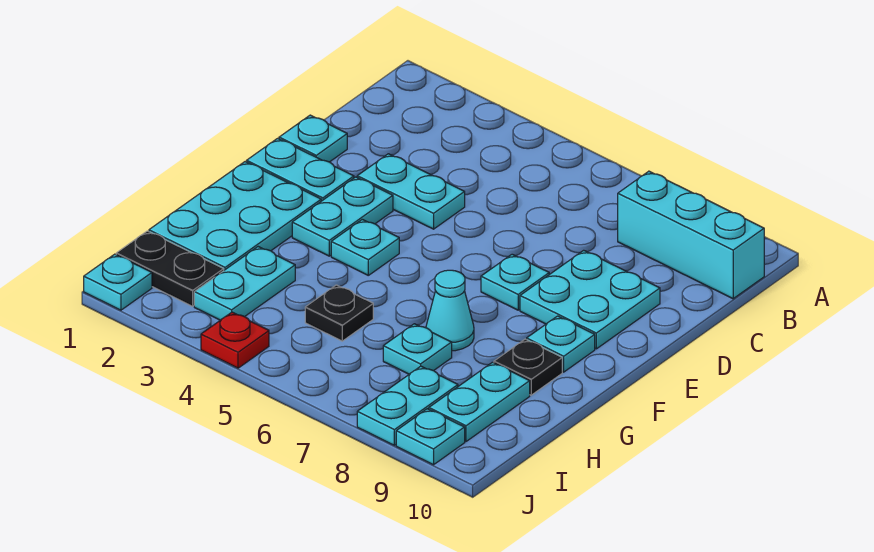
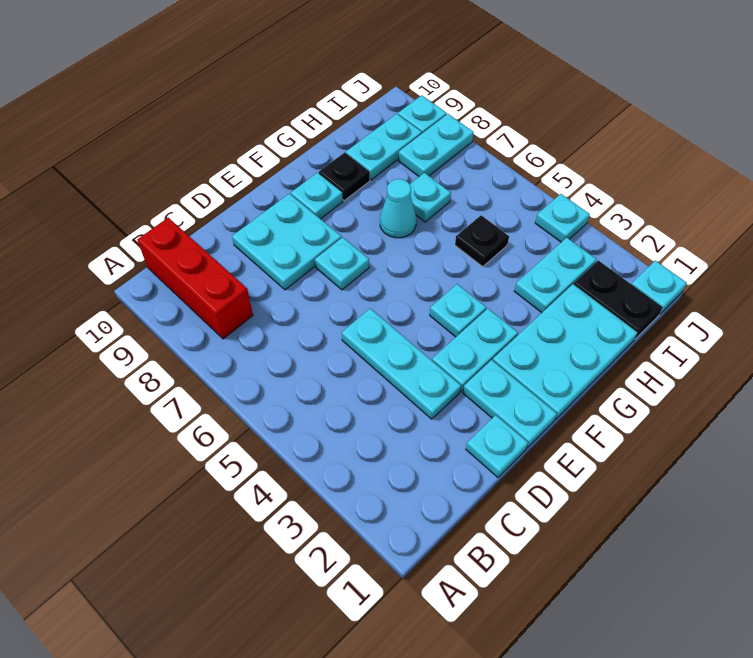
cyan brick B8:B10 level 1 -> red brick B8:B10 level 1
cyan plate D3:D4 level 1 -> cyan plate D3:D5 level 1
red plate J4 level 1 -> cyan plate J4 level 1

